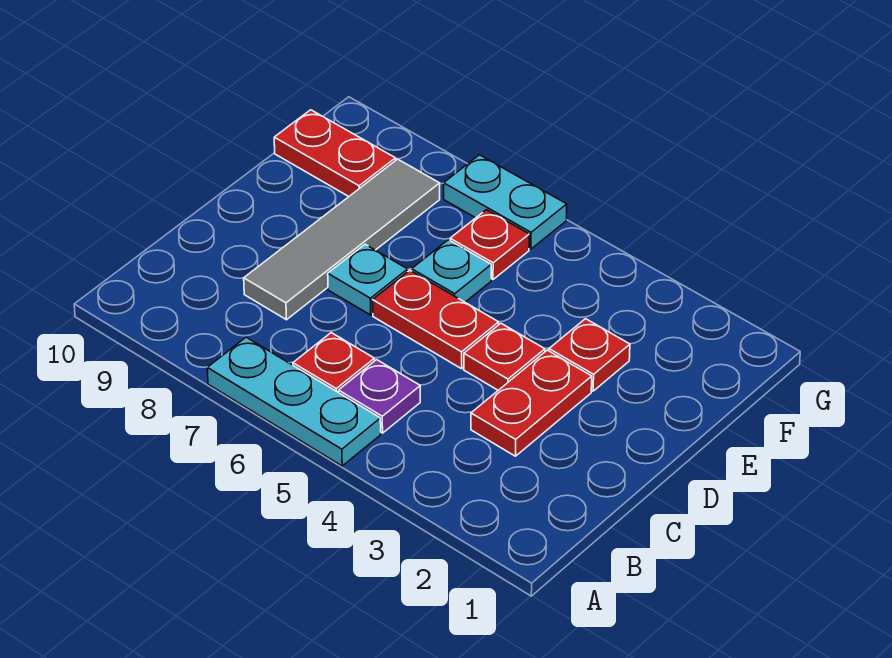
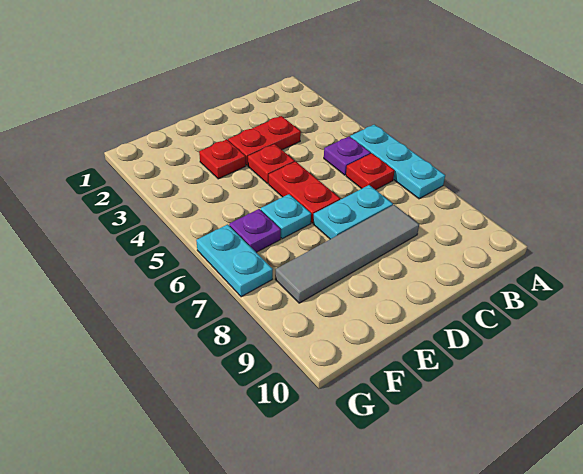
cyan plate D7 level 1 -> cyan plate C7:D7 level 1
red plate F6 level 1 -> purple plate F6 level 1
red plate F9:F10 level 1 -> none

